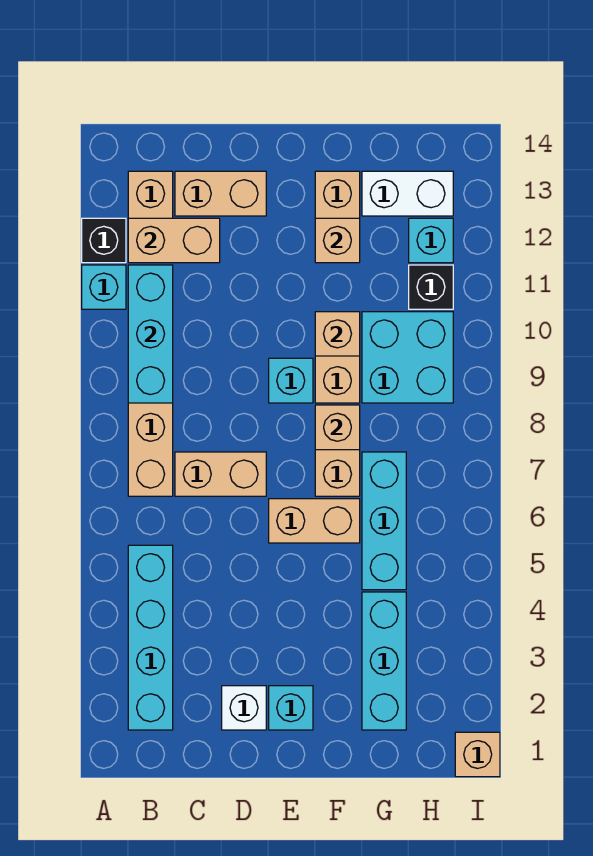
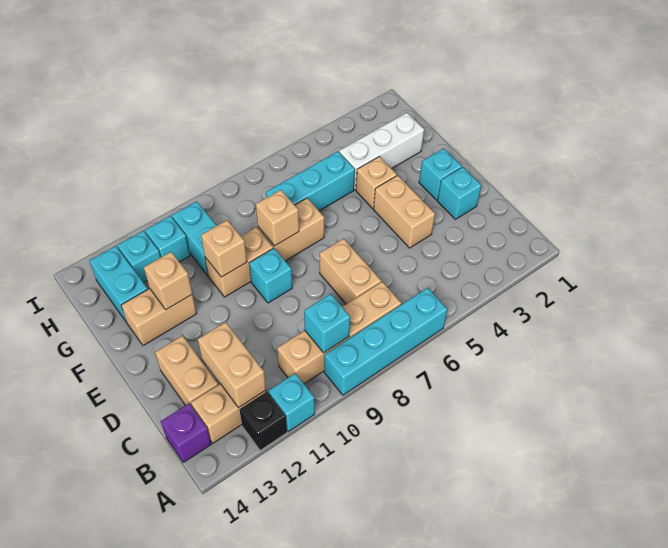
cyan brick B2:B5 level 1 -> cyan brick A6:A9 level 1
cyan brick B9:B11 level 2 -> cyan brick B9 level 2
none -> purple brick B14 level 1
white brick D2 level 1 -> cyan brick D2 level 1
tan brick E6:F6 level 1 -> tan brick D4:E4 level 1
cyan brick G2:G4 level 1 -> white brick G2:G4 level 1
cyan brick G9:H10 level 1 -> cyan brick G10:H10 level 1
white brick G13:H13 level 1 -> cyan brick G13:H13 level 1
black brick H11 level 1 -> cyan brick H11 level 1
tan brick I1 level 1 -> tan brick F4 level 1

